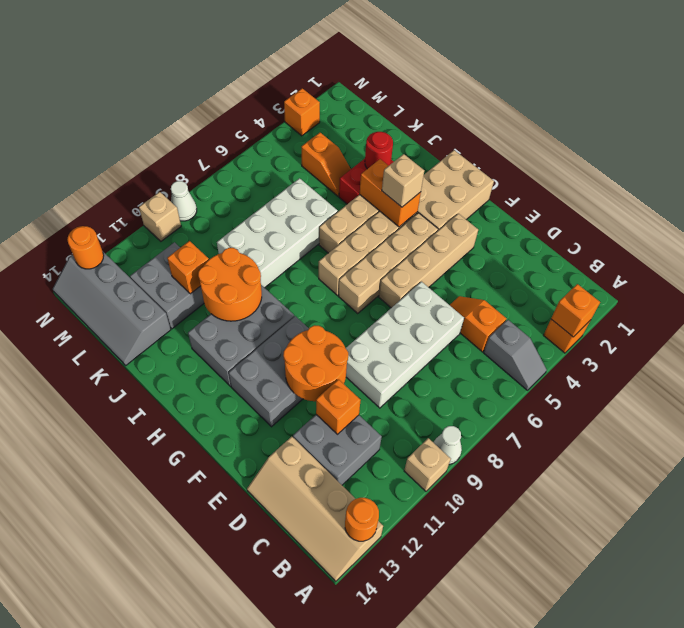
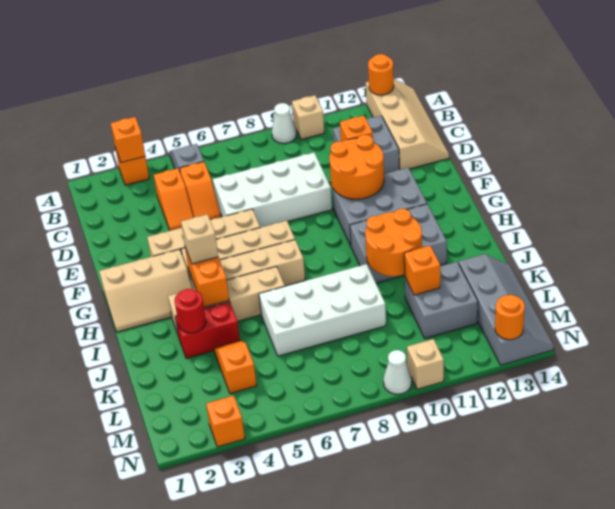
none -> orange slope C4:D4 level 1 top C
tan brick G1:H3 level 1 -> tan slope G1:H3 level 1 top G

